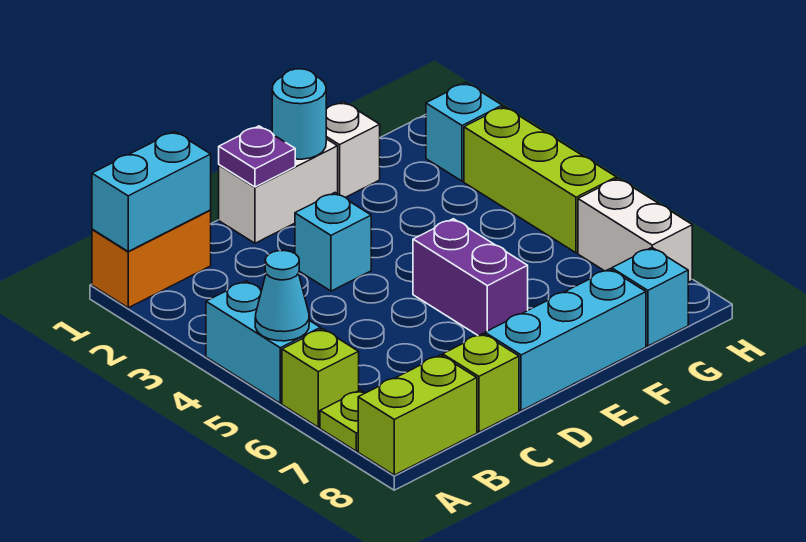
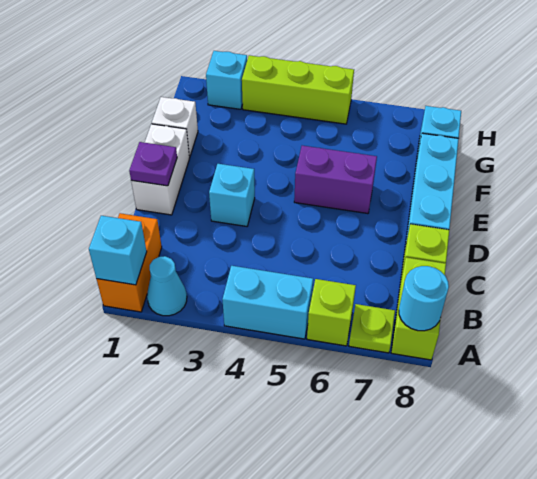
cyan brick A1:B1 level 2 -> cyan brick A1 level 2
cyan cone A5 level 2 -> cyan cone A2 level 1
cyan round brick E1 level 2 -> cyan round brick A8 level 2
white brick H6:H7 level 1 -> none

